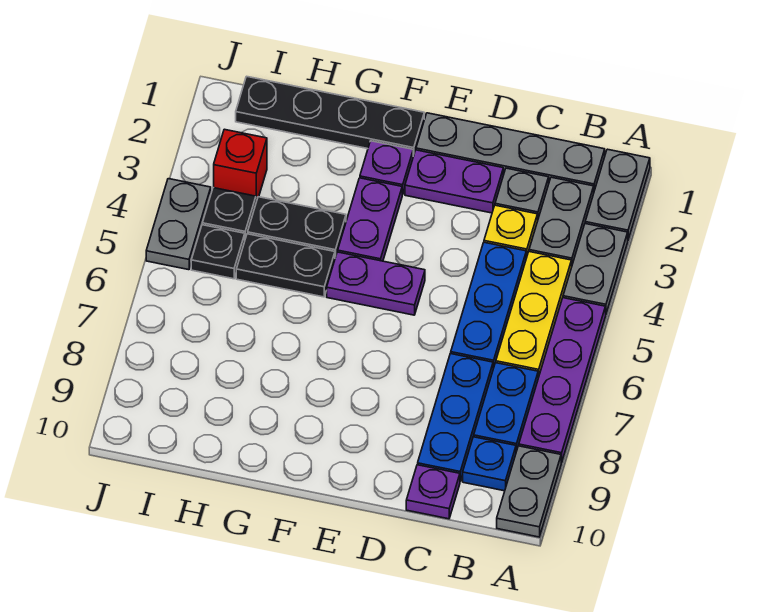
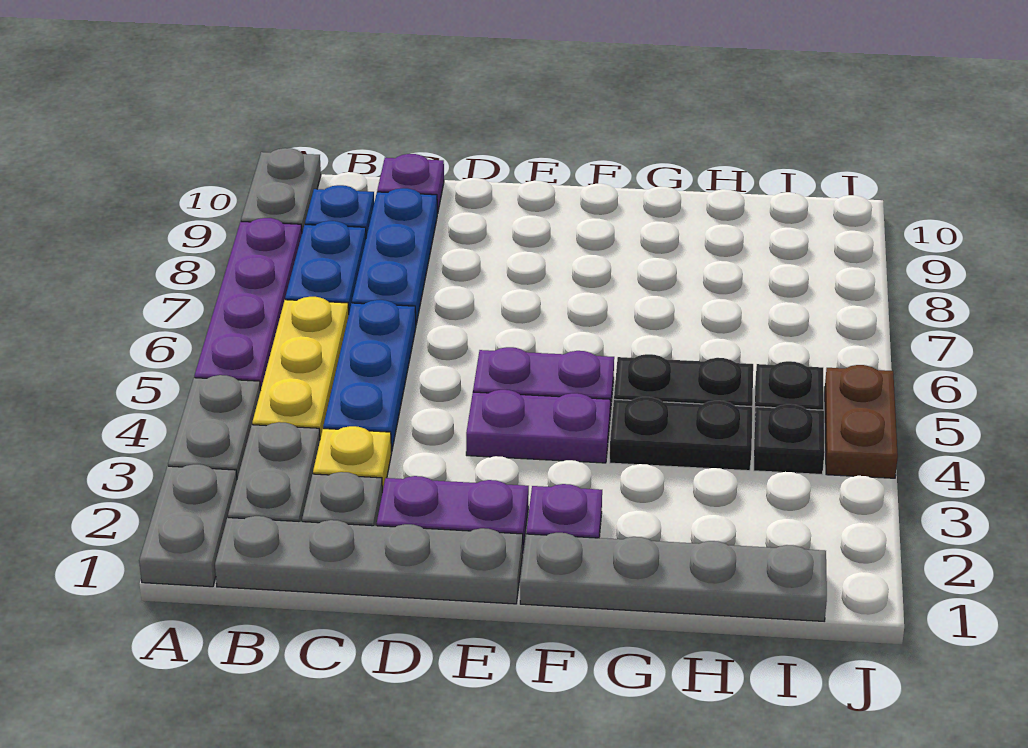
black plate F1:I1 level 1 -> grey plate F1:I1 level 1
purple plate F3:F4 level 1 -> purple plate E4:F4 level 1
red brick I3 level 1 -> none
grey plate J4:J5 level 1 -> brown plate J4:J5 level 1

